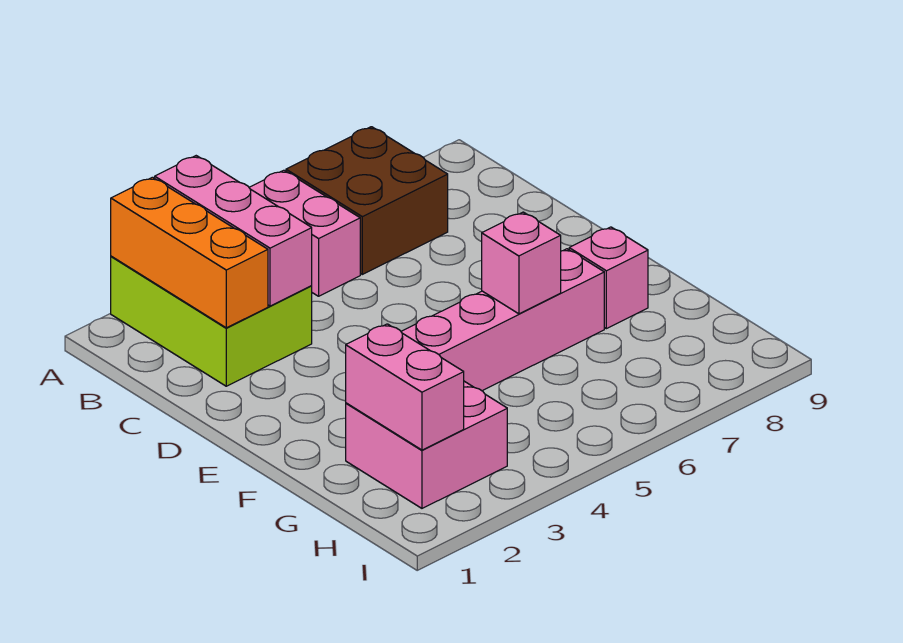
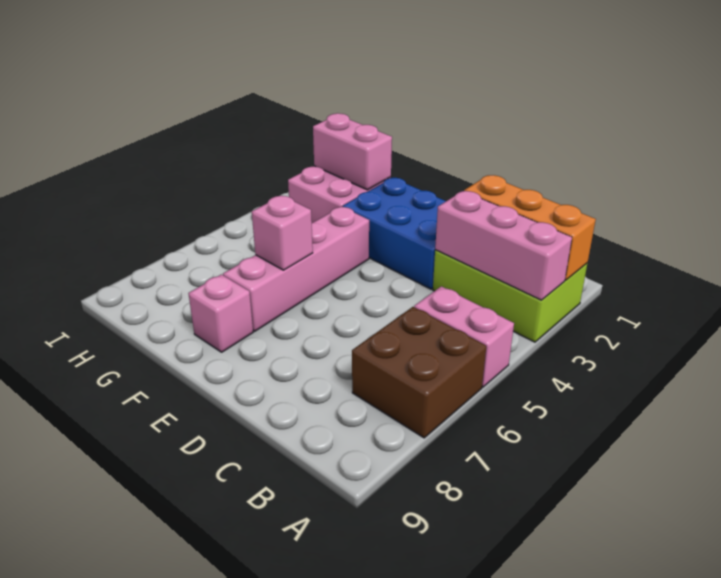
none -> blue brick D2:F3 level 1

